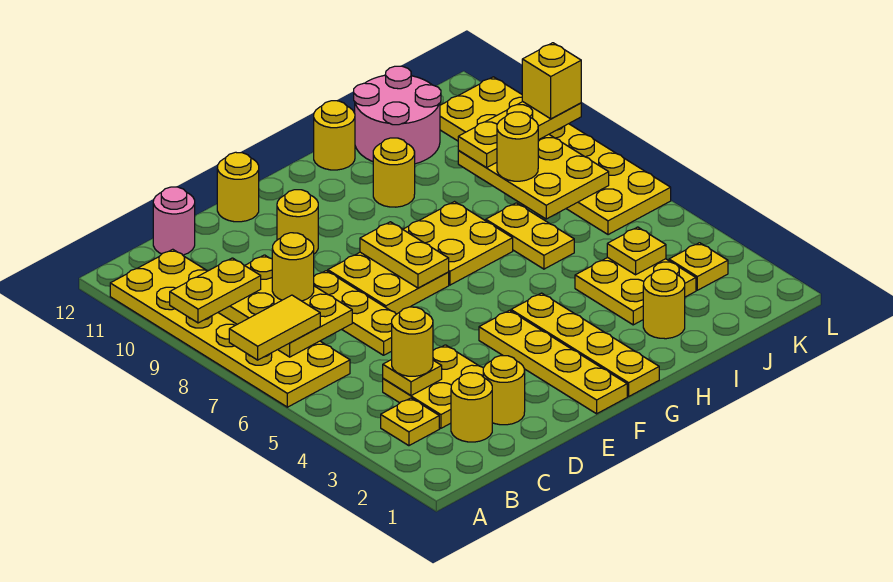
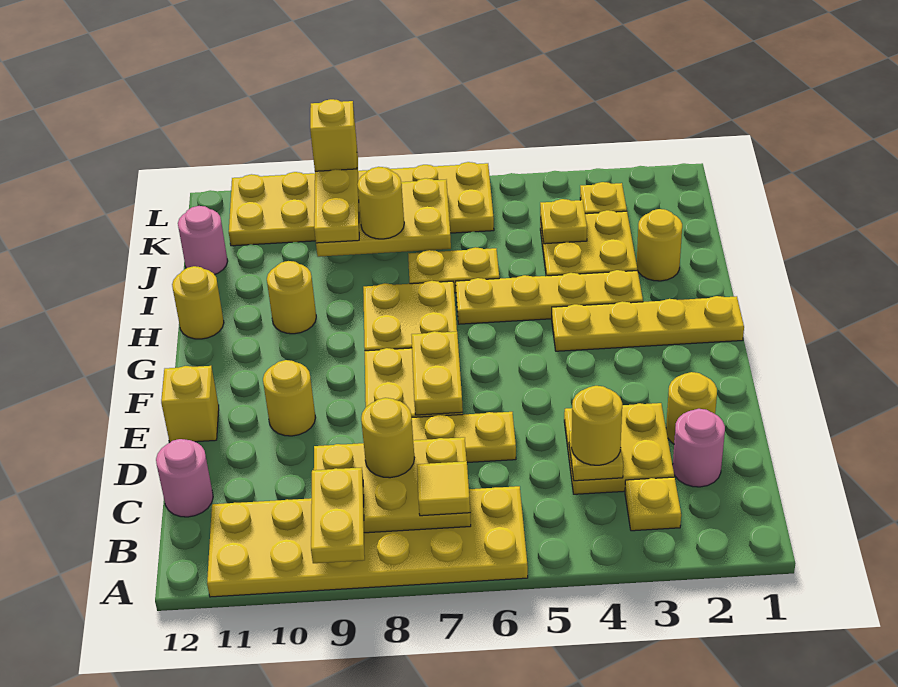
yellow tile A7:B7 level 3 -> yellow tile B7 level 3
yellow round brick C2 level 1 -> pink round brick C2 level 1
yellow round brick E12 level 1 -> yellow brick E12 level 1
yellow plate F1:F4 level 1 -> yellow plate H3:H6 level 1
yellow plate F7:F8 level 2 -> yellow plate E7:F7 level 2
pink round brick I11:J12 level 1 -> pink round brick J12 level 1

